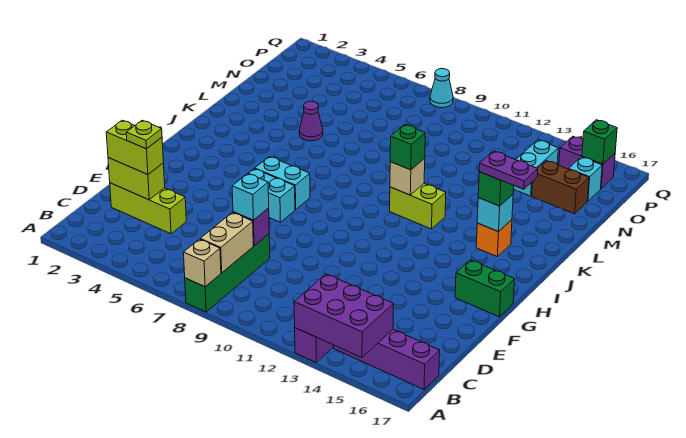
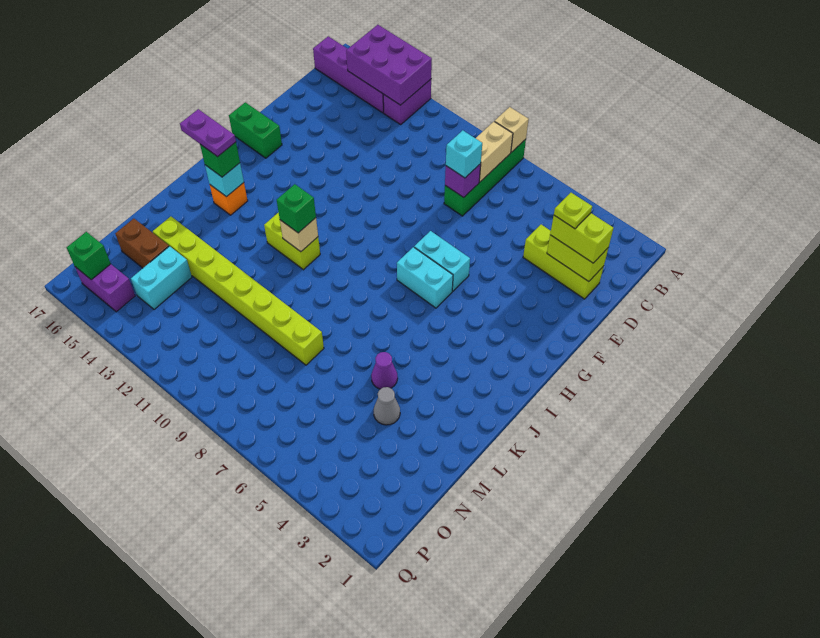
none -> grey cone M4 level 1
none -> lime brick M8:M15 level 1
cyan brick O16 level 1 -> none
cyan cone Q8 level 1 -> none

